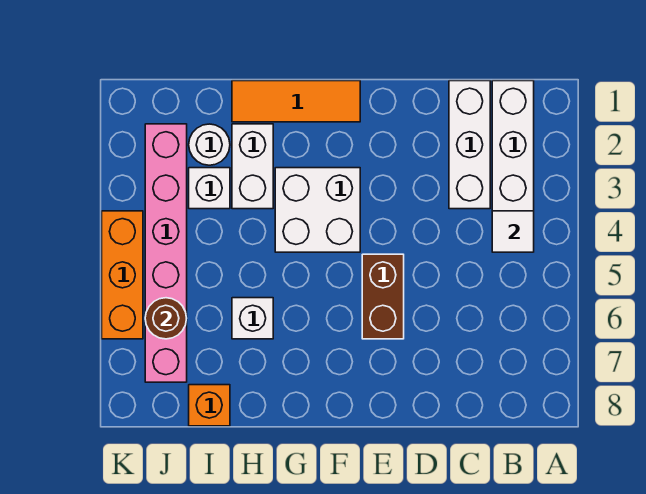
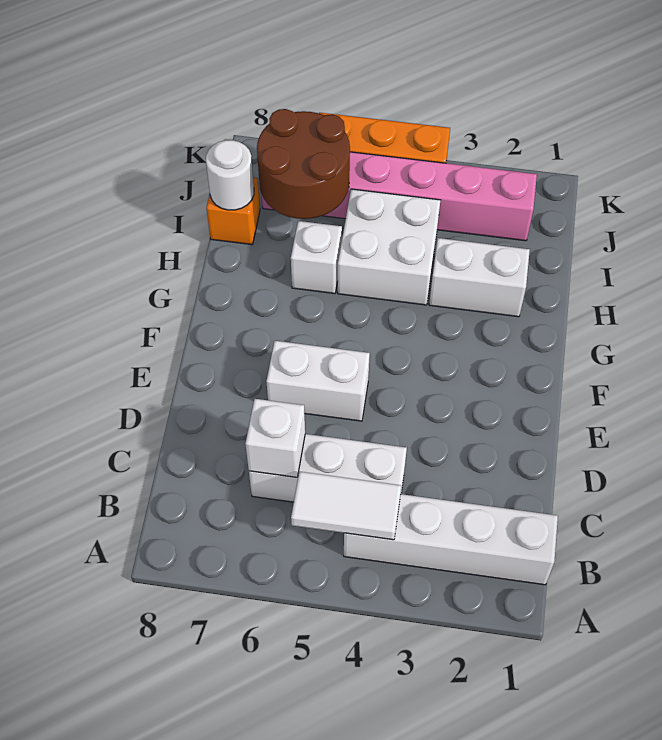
white tile B4 level 2 -> white tile B4:B5 level 2
white brick C1:C3 level 1 -> white brick C4:C6 level 1
brown brick E5:E6 level 1 -> white brick E5:E6 level 1
orange tile F1:H1 level 1 -> none
white brick F3:G4 level 1 -> white brick H4:I5 level 1
white round brick I2 level 1 -> white round brick I8 level 2
white brick I3 level 1 -> white brick C6 level 2
brown round brick J6 level 2 -> brown round brick I6:J7 level 2

